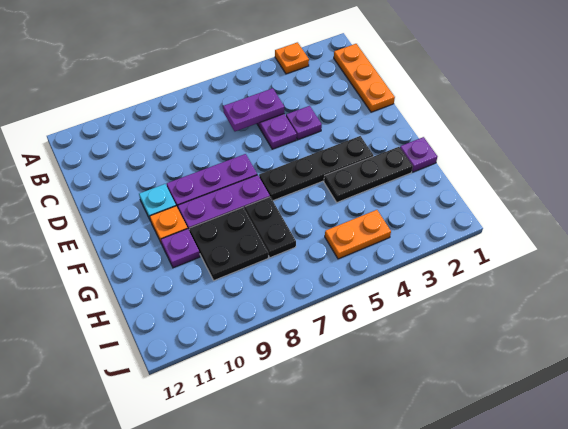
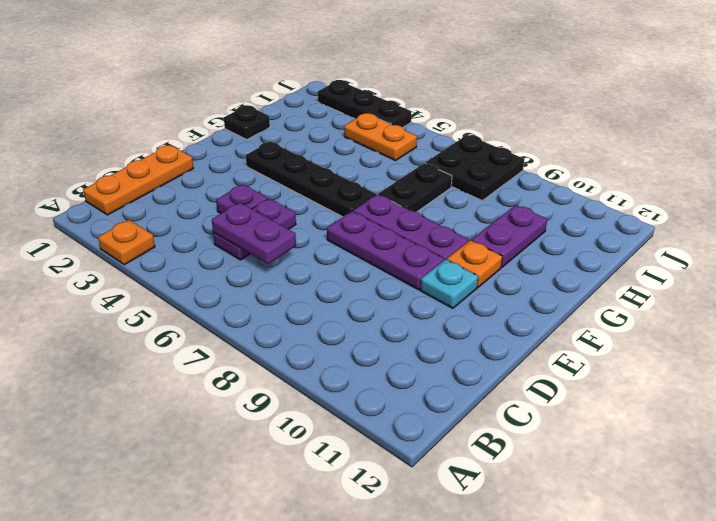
purple plate G1 level 1 -> black plate G1 level 1
black plate G2:G4 level 1 -> black plate J2:J4 level 1
black plate G8:H9 level 1 -> black plate I7:J8 level 1
purple plate G10 level 1 -> purple plate G10:H10 level 1

